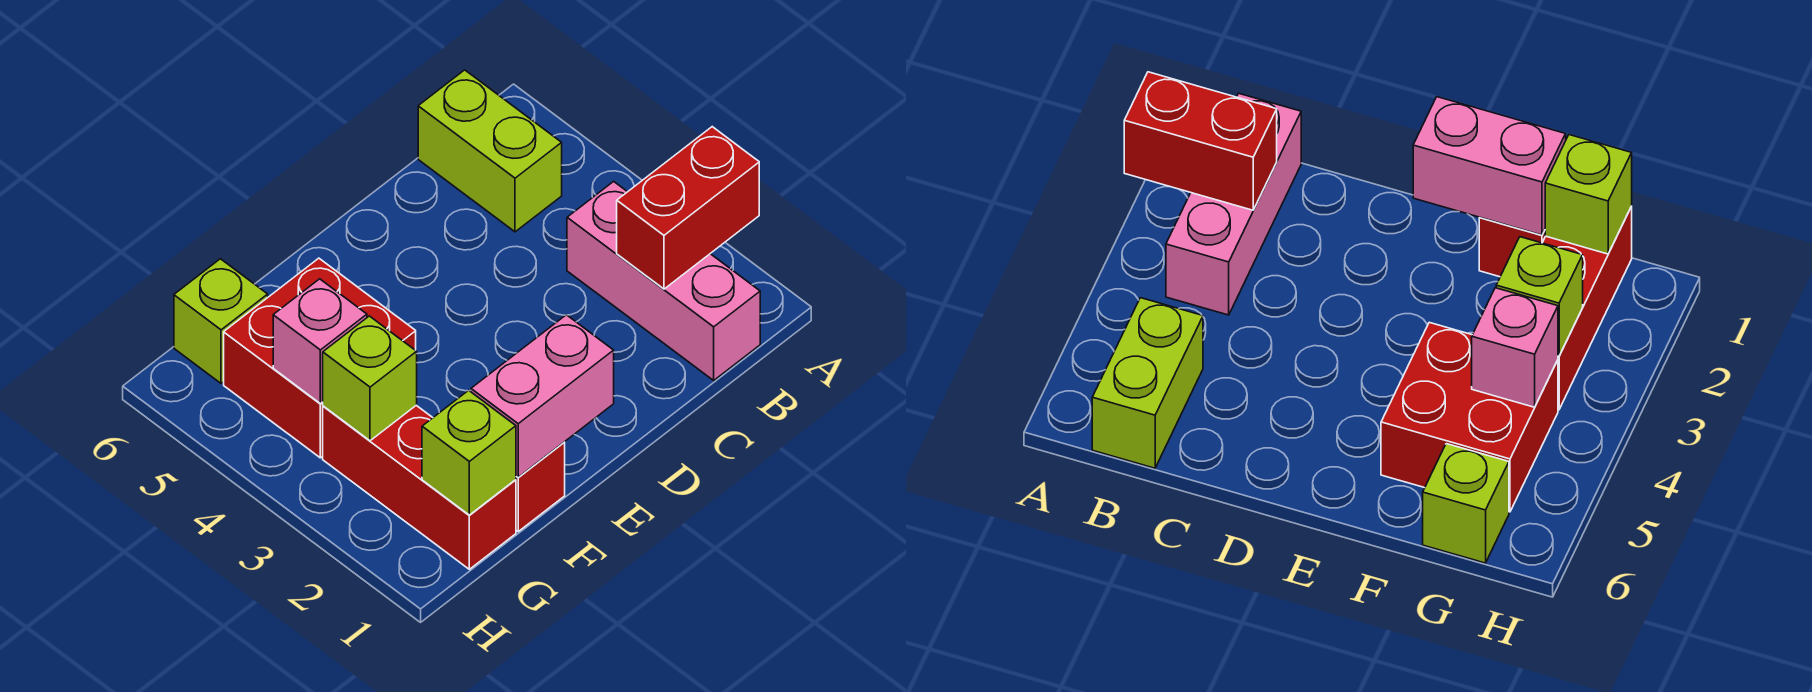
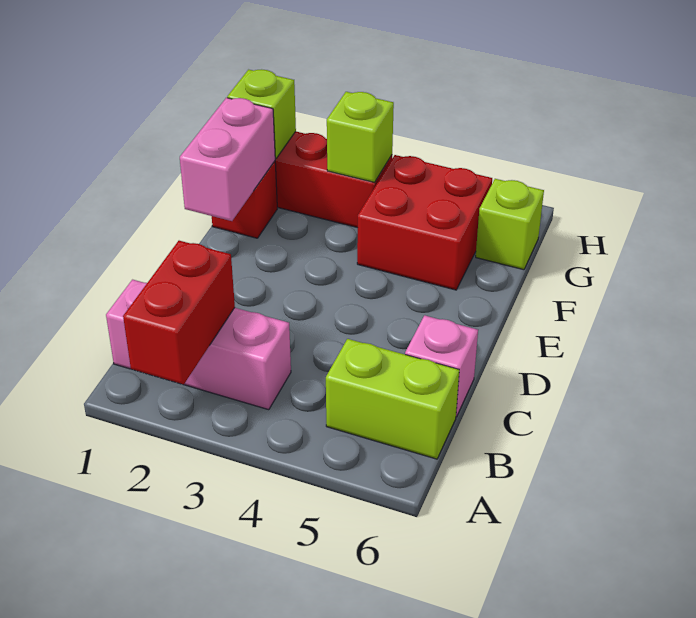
pink brick G4 level 2 -> pink brick C6 level 1

